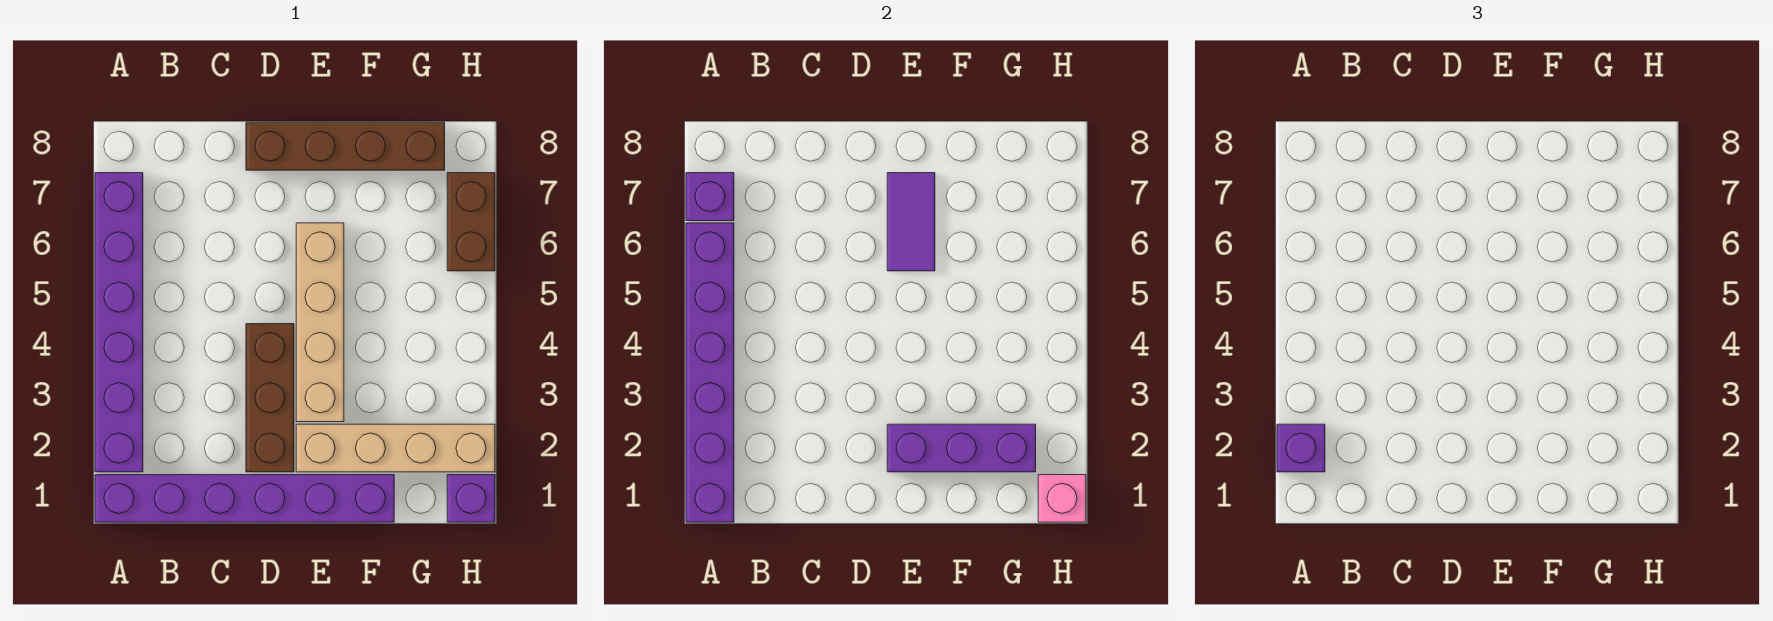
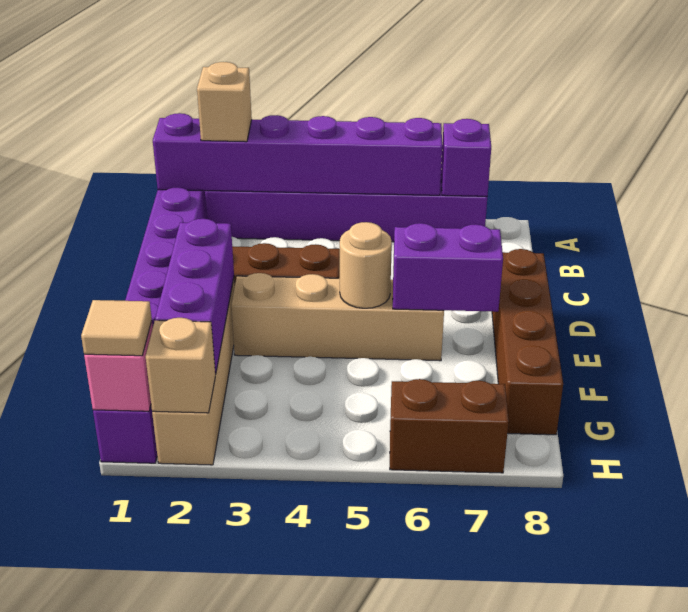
purple brick A2 level 3 -> tan brick A2 level 3
none -> tan round brick E5 level 2
purple tile E6:E7 level 2 -> purple brick E6:E7 level 2
none -> tan tile H1 level 3
none -> tan brick H2 level 2

